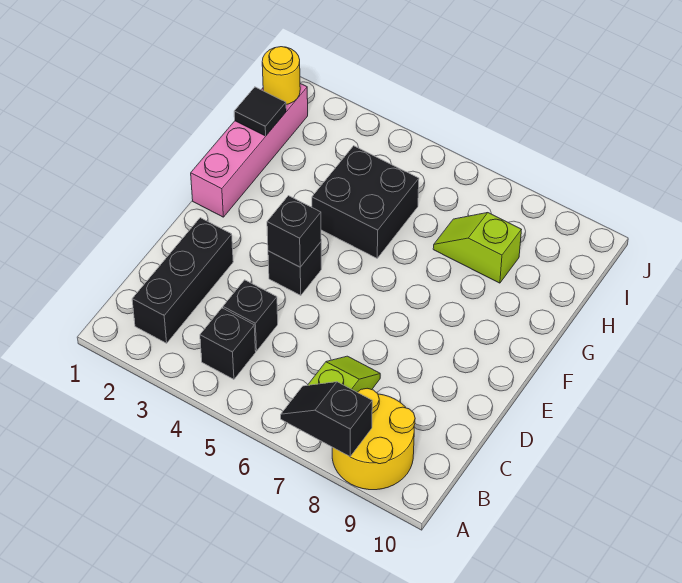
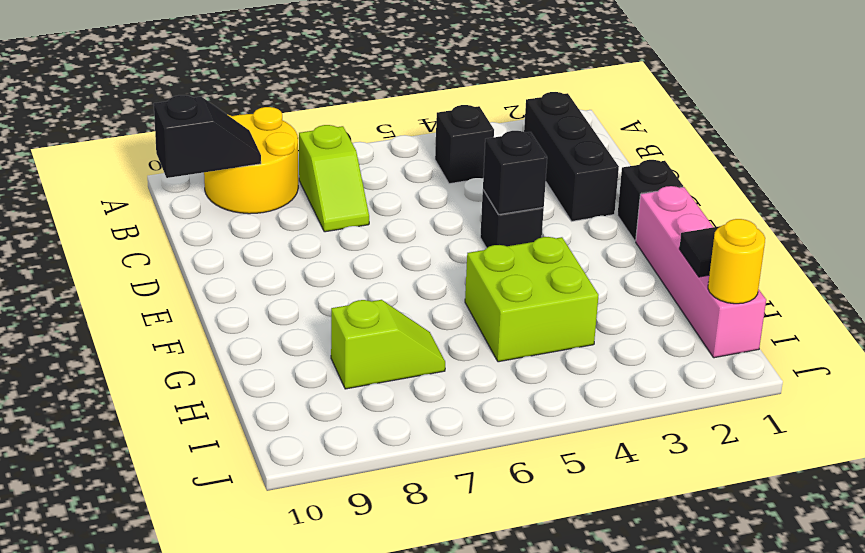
black slope A7:A8 level 2 top 8 -> black slope B9:B10 level 2 top 10
black brick C4 level 1 -> black brick E1 level 1
black brick G4:H5 level 1 -> lime brick G4:H5 level 1

